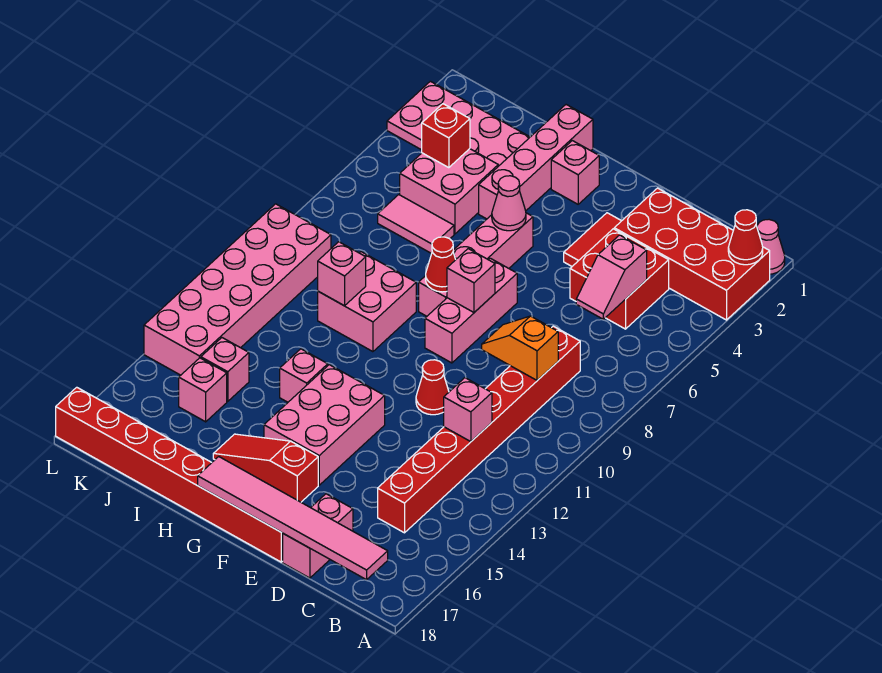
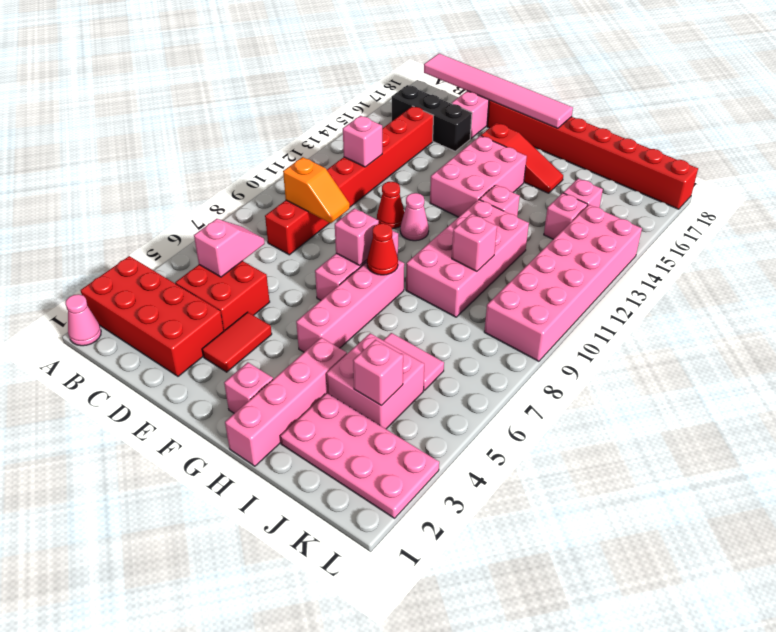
red cone A2 level 2 -> none
none -> black brick B16:D16 level 1
pink cone G5 level 2 -> pink cone F11 level 1
pink brick H9:I10 level 1 -> pink brick H9:I12 level 1
red brick J4 level 2 -> pink brick J4 level 2

